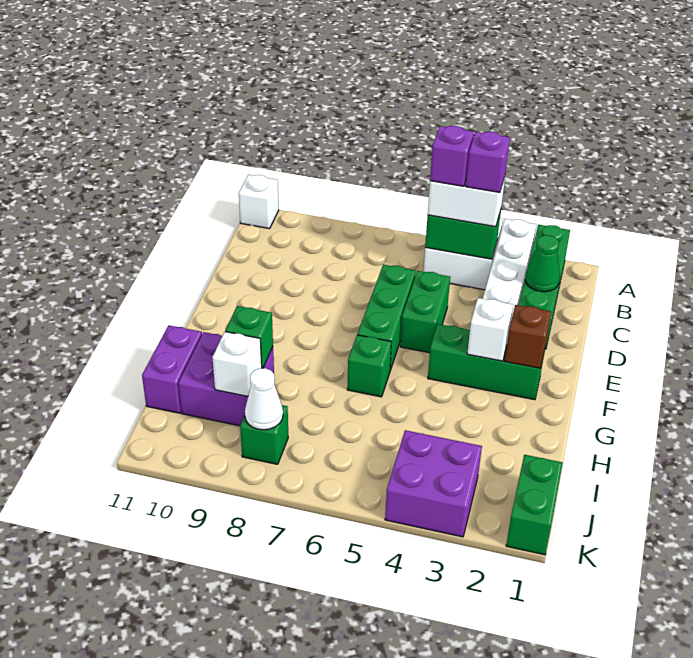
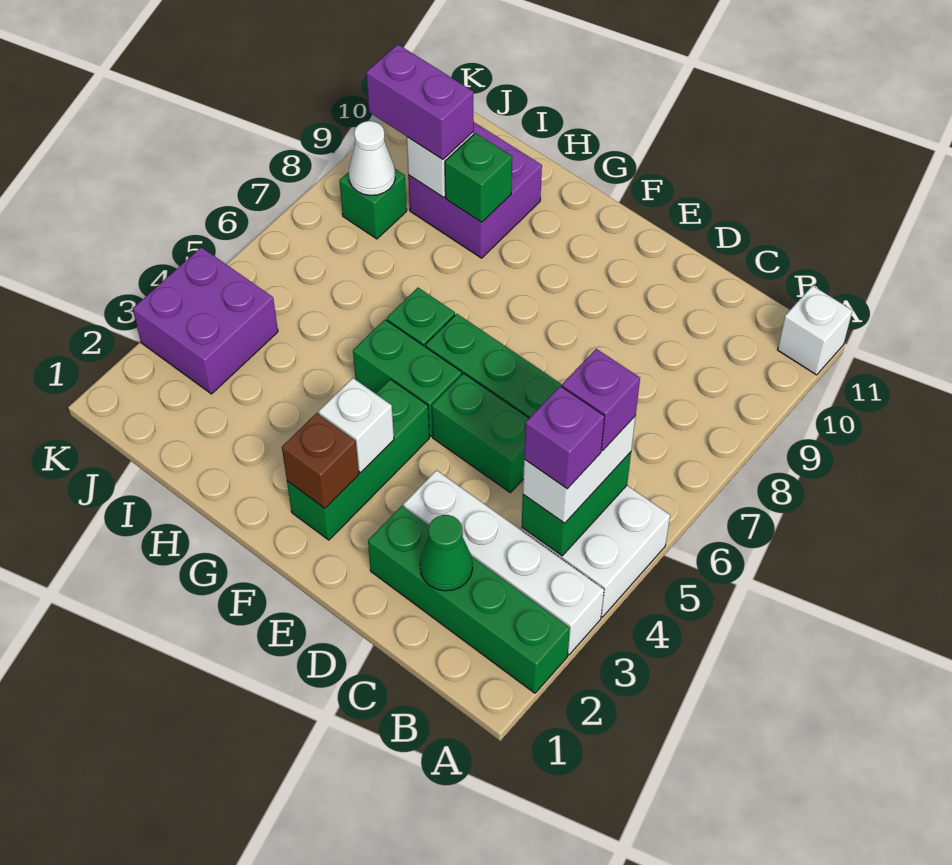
purple brick H11:I11 level 1 -> purple brick I9:J9 level 3
green brick J1:K1 level 1 -> green brick F5:G5 level 1

